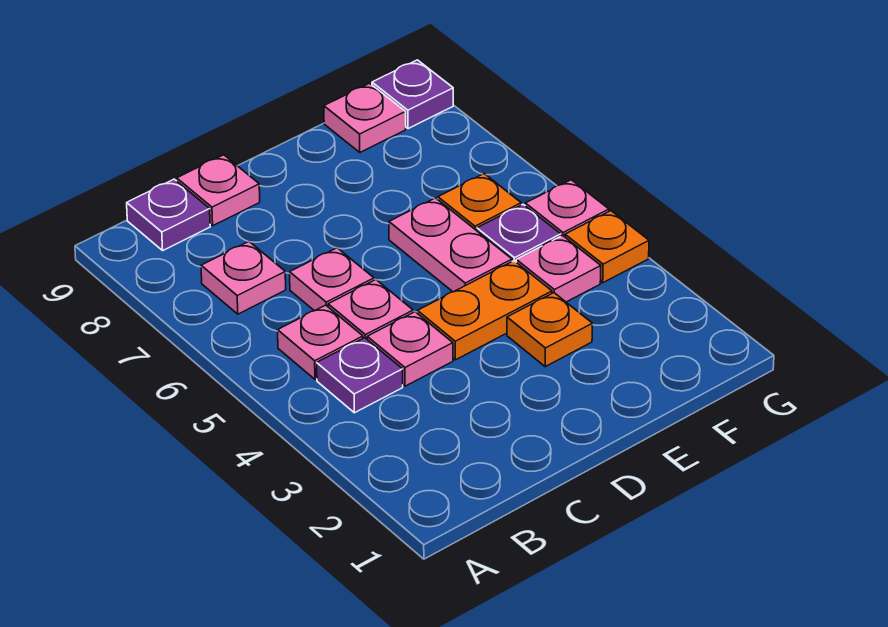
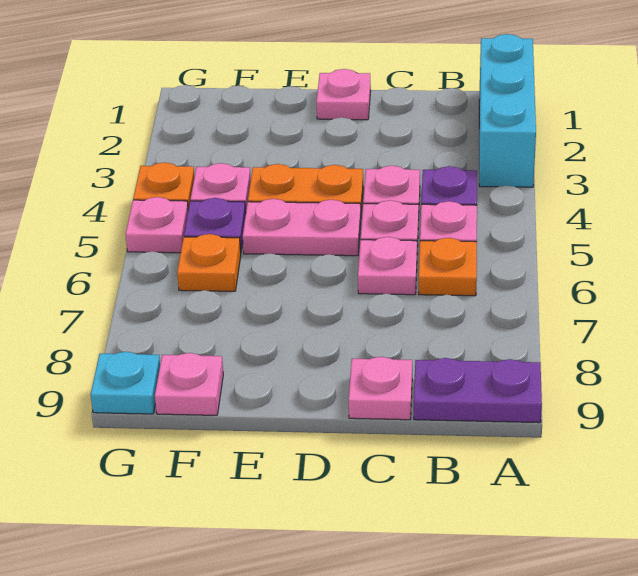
none -> cyan brick A1:A3 level 1
pink plate B7 level 1 -> pink plate D1 level 1
purple plate B9 level 1 -> purple plate A9:B9 level 1
orange plate E3 level 1 -> orange plate B6 level 1
pink plate E5:E6 level 1 -> pink plate D5:E5 level 1
purple plate G9 level 1 -> cyan plate G9 level 1

